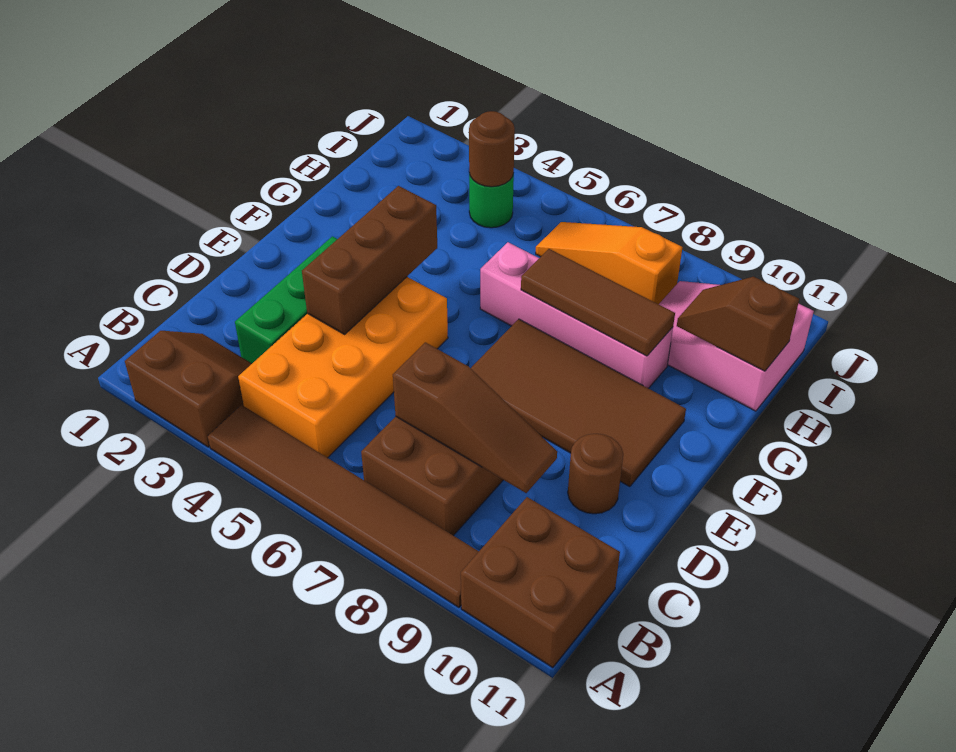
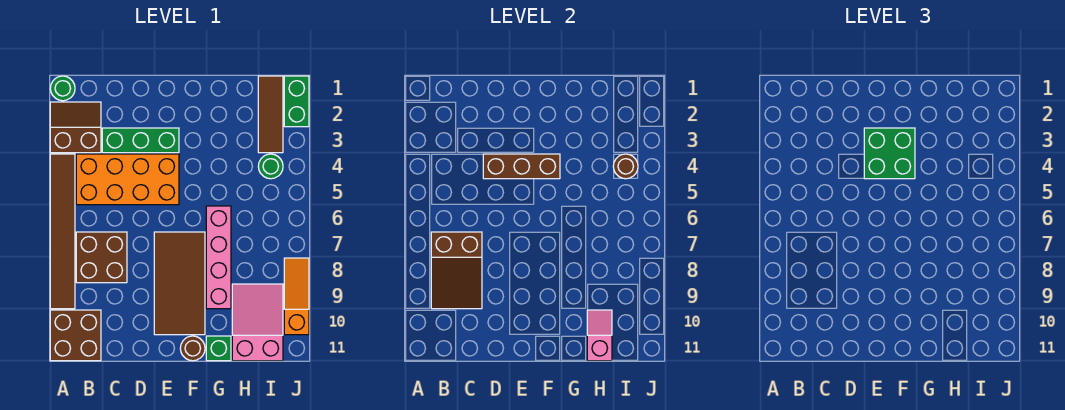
none -> green round brick A1 level 1
brown slope A2:B3 level 1 top A -> brown slope A2:B3 level 1 top 3
brown slope C7:C9 level 2 top 7 -> brown slope B7:C9 level 2 top 7
brown round brick D10 level 1 -> brown round brick F11 level 1
none -> green brick E3:F4 level 3
brown tile G7:G9 level 2 -> brown tile I1:I3 level 1
none -> green brick G11 level 1
brown slope H10:H11 level 2 top 11 -> pink slope H10:H11 level 2 top 11
orange slope I6:I8 level 1 top 8 -> orange slope J8:J10 level 1 top 10
none -> green brick J1:J2 level 1

